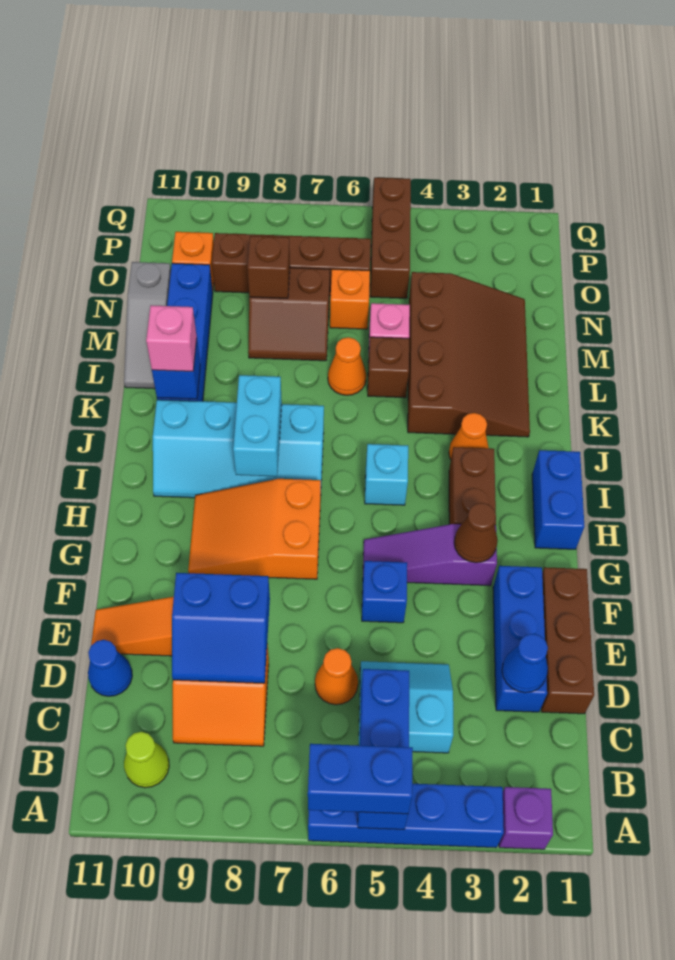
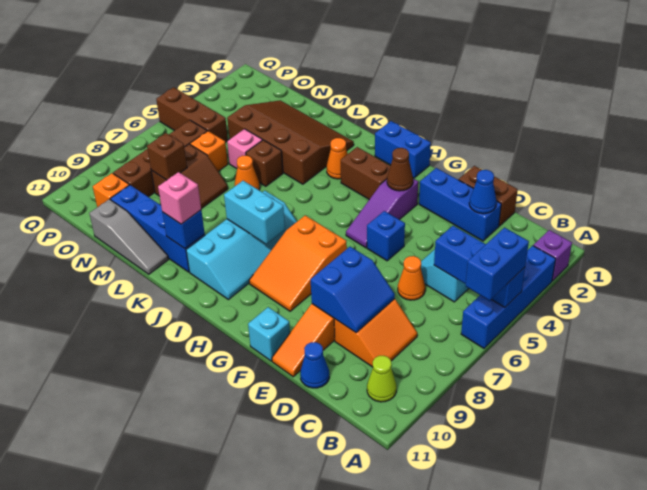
brown brick D1:F1 level 1 -> brown brick D1:E1 level 1
cyan brick I5 level 1 -> cyan brick F11 level 1

